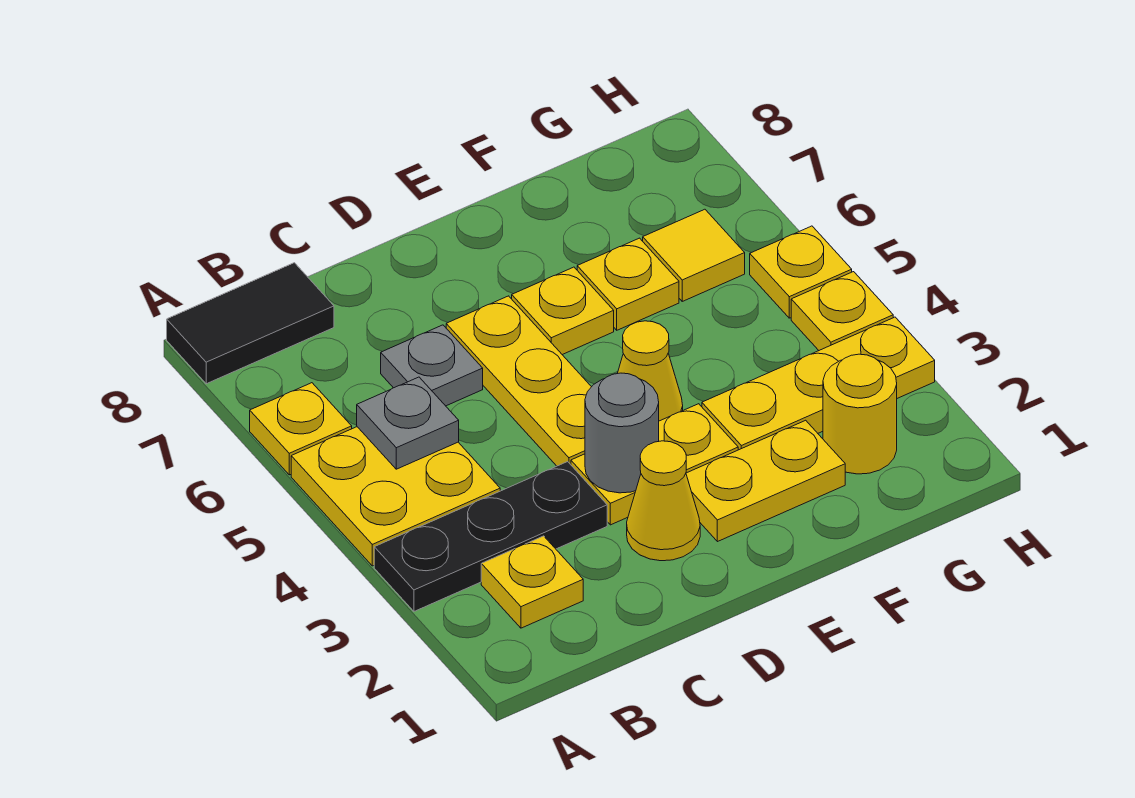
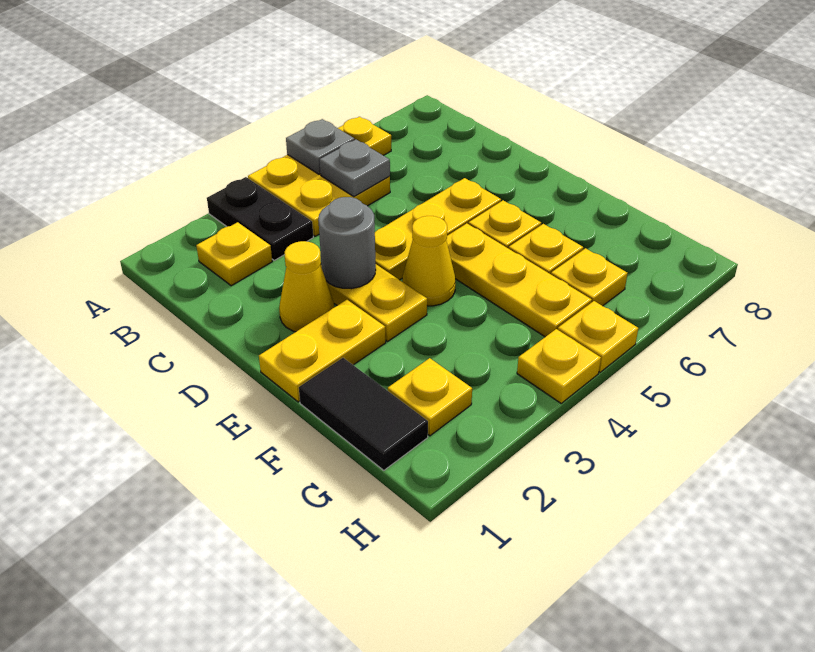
black plate A3:C3 level 1 -> black plate A3:B3 level 1
black tile A8:B8 level 1 -> black tile F1:G1 level 1
grey plate C6 level 1 -> grey plate A5 level 2
yellow plate E2:F2 level 1 -> yellow plate E1:E2 level 1
yellow plate F3:H3 level 1 -> yellow plate E5:G5 level 1
yellow round brick G2 level 1 -> yellow plate G2 level 1
yellow tile G6 level 1 -> yellow plate G6 level 1

